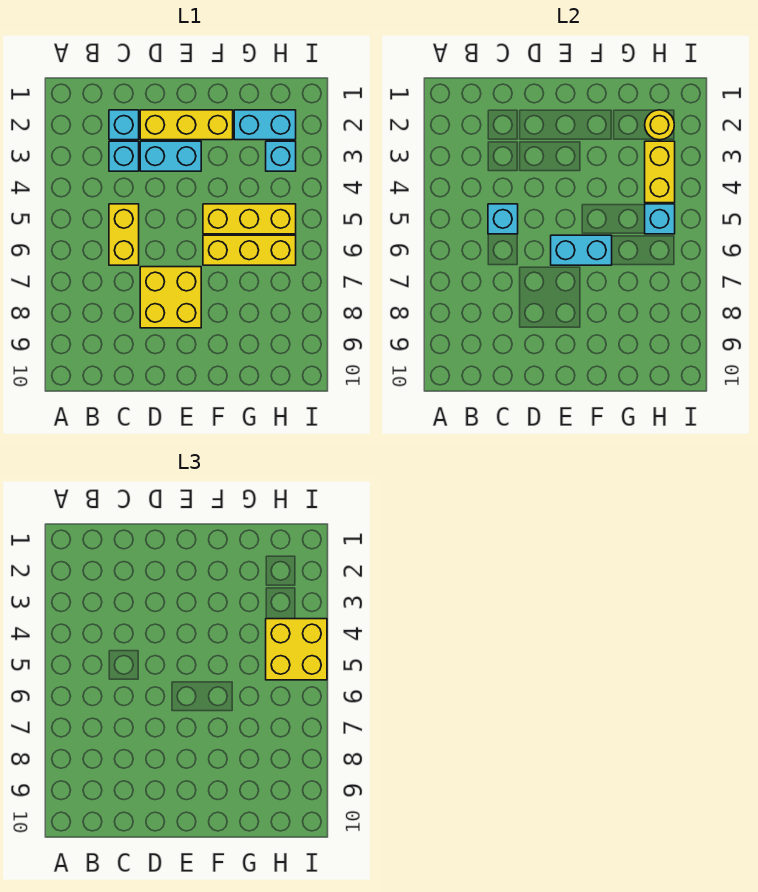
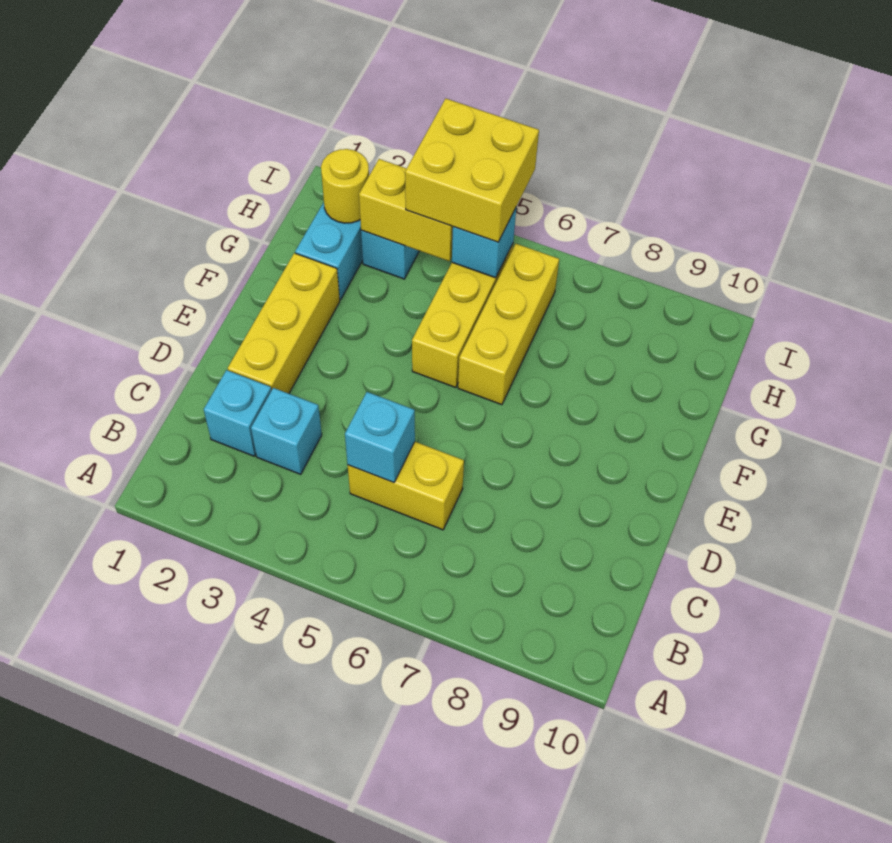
cyan brick D3:E3 level 1 -> none
yellow brick D7:E8 level 1 -> none
cyan brick E6:F6 level 2 -> none

